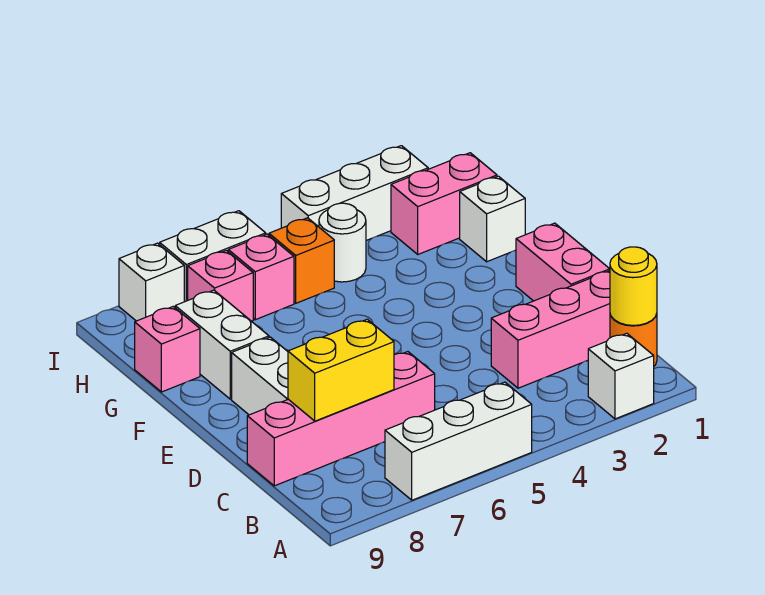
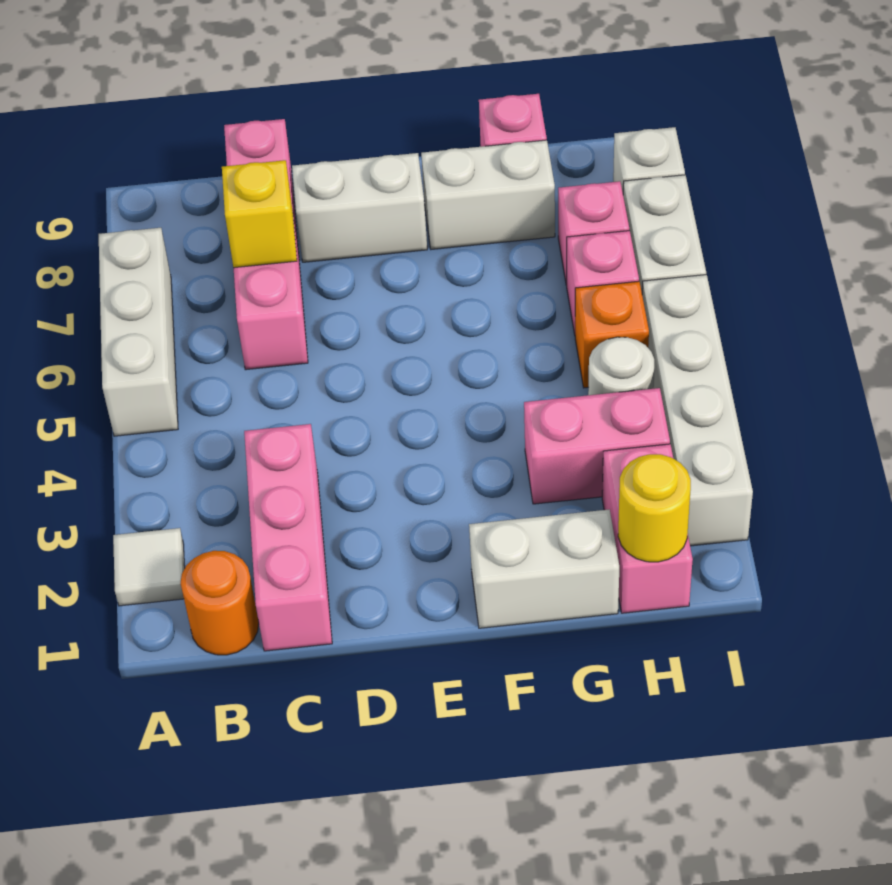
white brick A2 level 1 -> white tile A2 level 1
yellow round brick B1 level 2 -> yellow round brick H1 level 2
yellow brick C7:C8 level 2 -> yellow brick C7 level 2
pink brick D1:E1 level 1 -> pink brick G3:H3 level 1
white brick G1 level 1 -> white brick F1:G1 level 1
white brick I2:I4 level 1 -> white brick I2:I5 level 1

